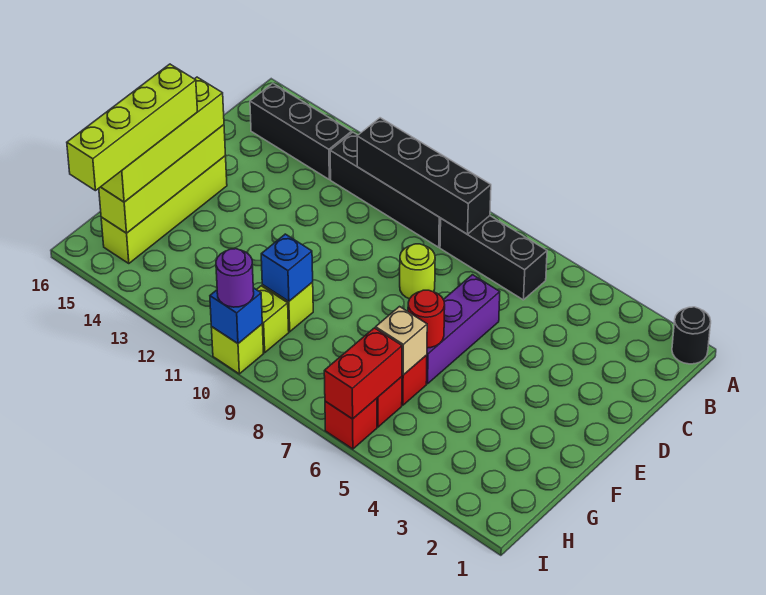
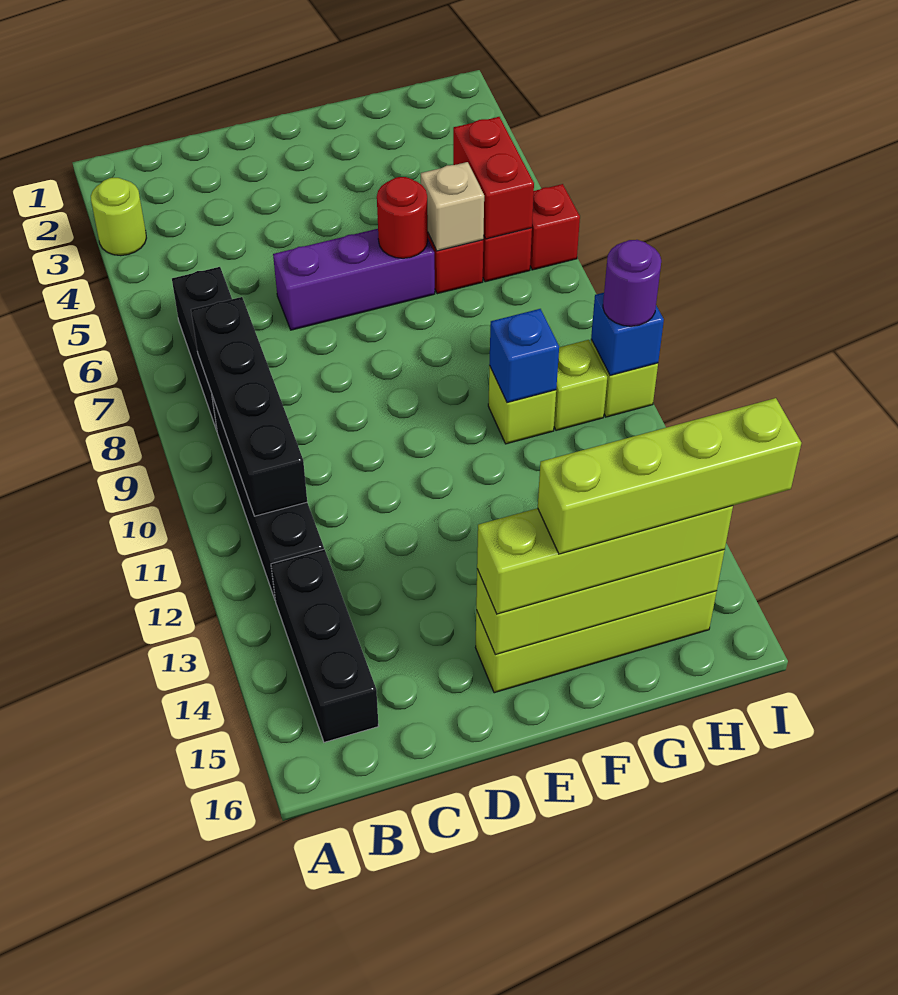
black round brick A1 level 1 -> none
lime round brick D8 level 1 -> lime round brick A3 level 1
red brick H6:I6 level 2 -> red brick H5:H6 level 2

